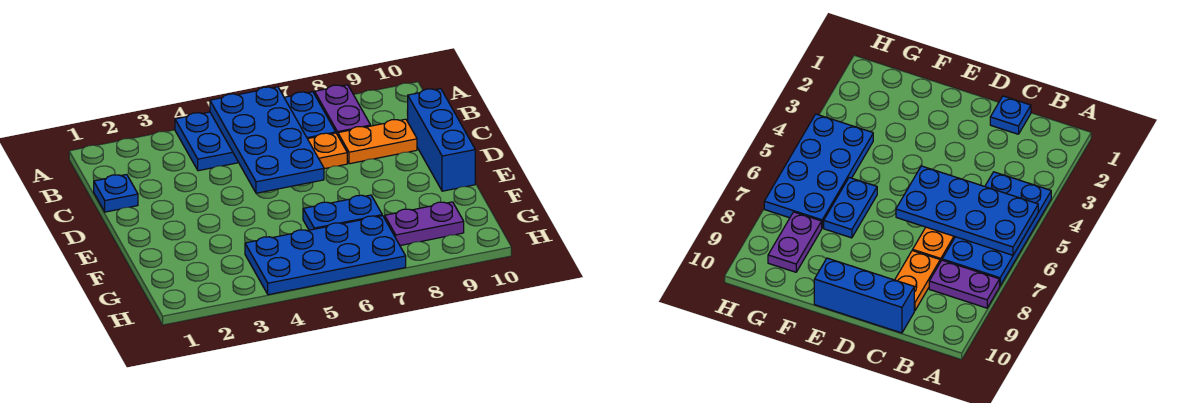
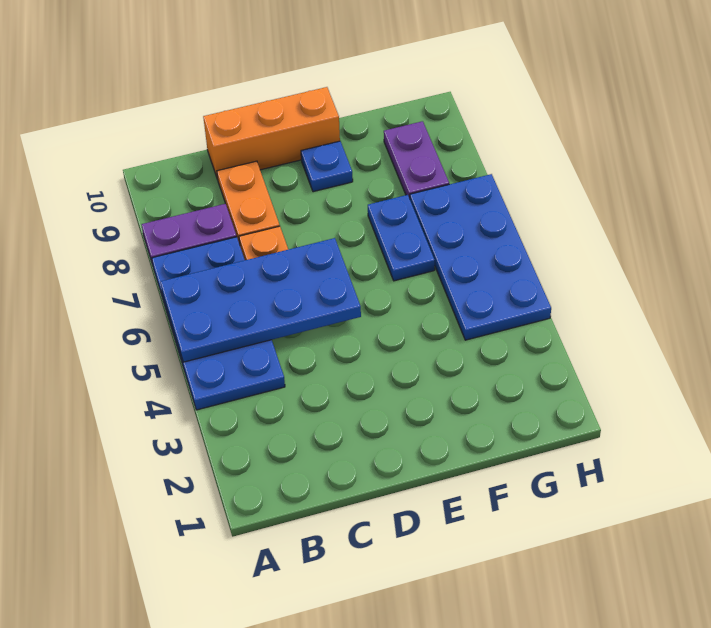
blue plate C1 level 1 -> blue plate E9 level 1
blue brick C10:E10 level 1 -> orange brick C10:E10 level 1

